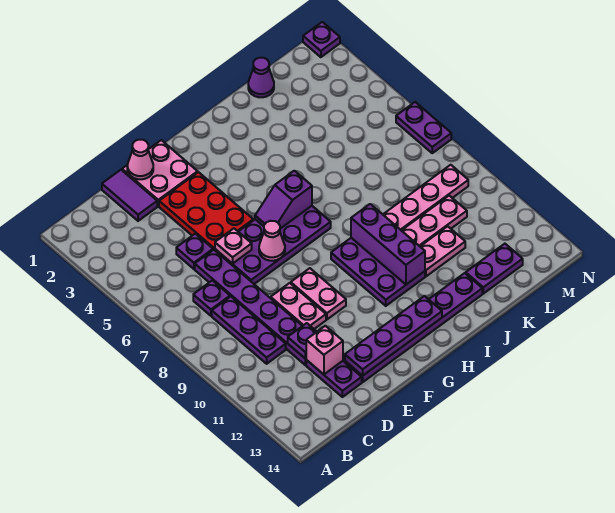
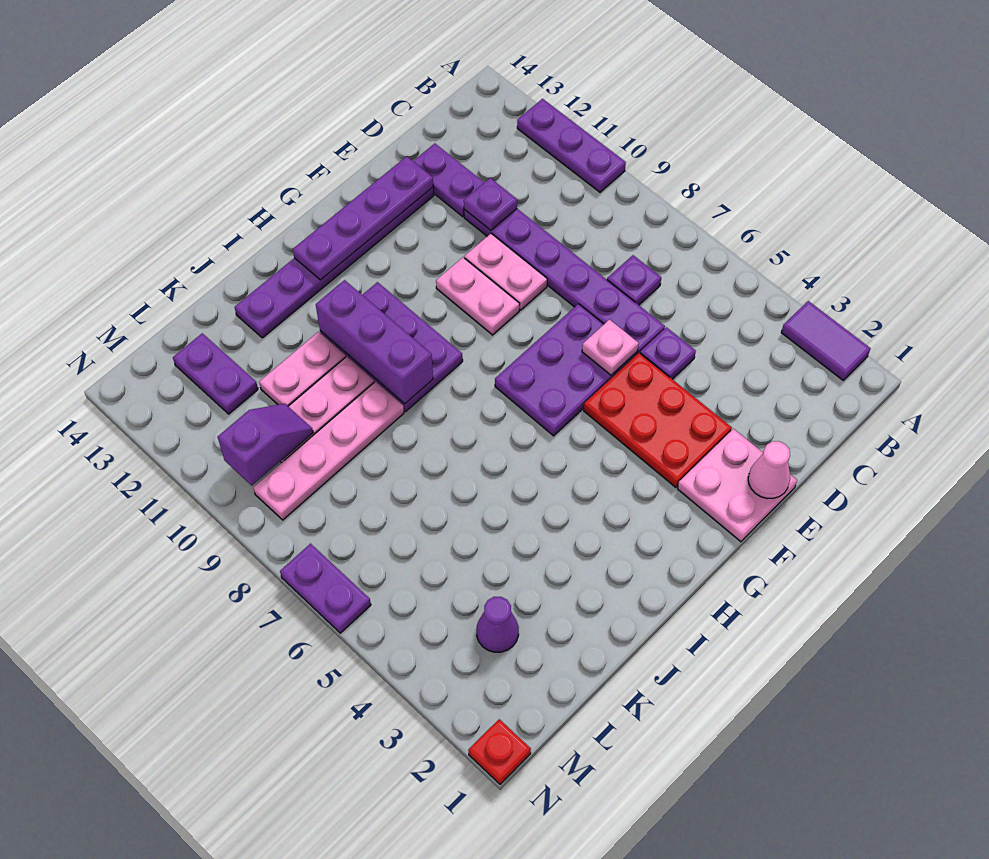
purple plate C8:C10 level 1 -> purple plate A10:A12 level 1
purple tile D1:D2 level 1 -> purple tile A2:A3 level 1
pink brick D12 level 2 -> none
purple plate E6:H7 level 1 -> purple plate E6:G7 level 1
pink cone F7 level 2 -> none
purple slope G6:H6 level 2 top H -> purple slope L10:M10 level 2 top M
purple cone K1 level 1 -> purple cone L3 level 1
purple plate K13:L13 level 1 -> purple plate L12:L13 level 1
purple plate N1 level 1 -> red plate N1 level 1

